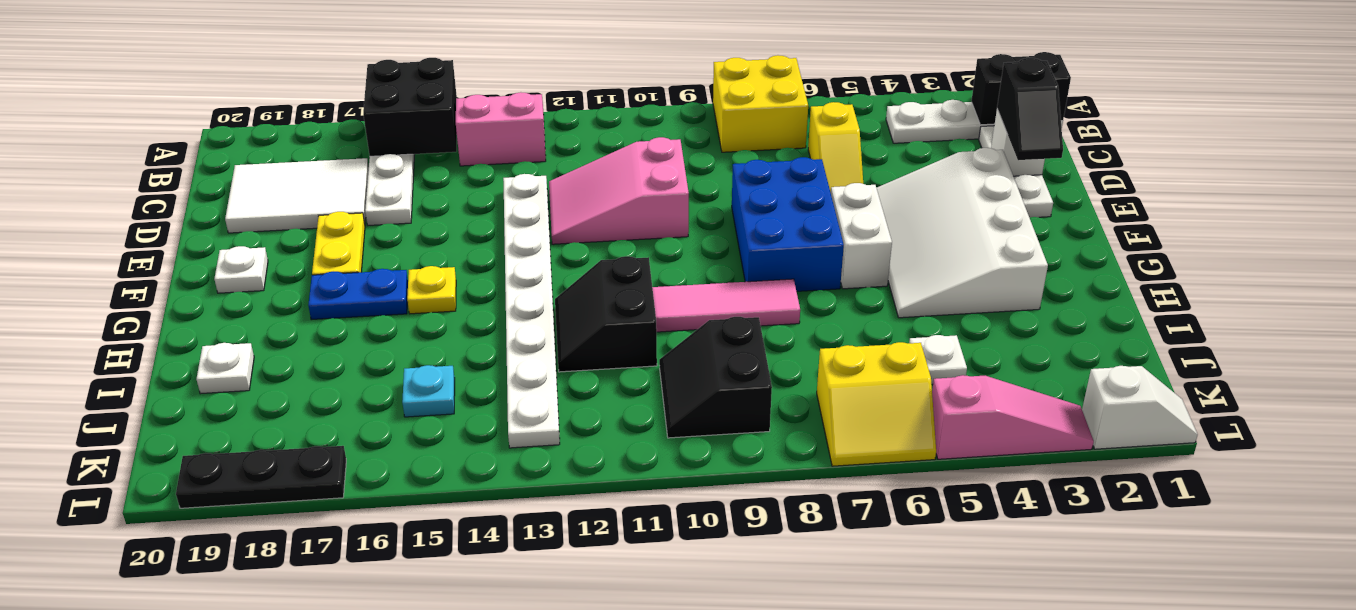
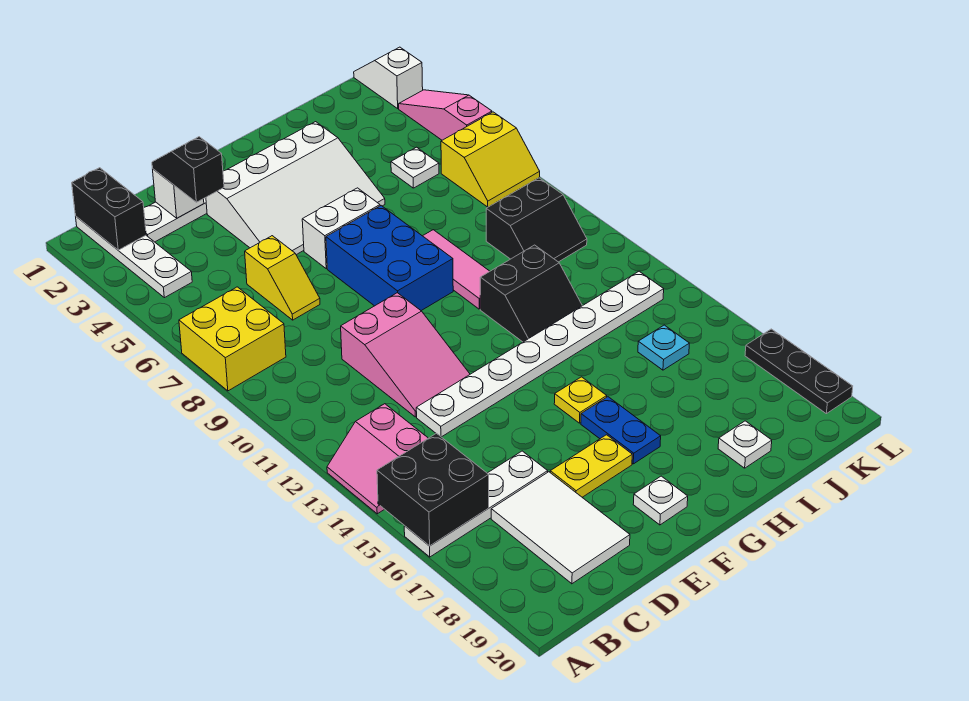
yellow slope C6:D6 level 1 top C -> yellow slope D6:D7 level 1 top 6
black slope D2:E2 level 3 top D -> black slope D2:D3 level 3 top 3
blue brick E7:G8 level 1 -> blue brick F7:G9 level 1
yellow slope K6:L7 level 1 top K -> yellow slope K6:L7 level 1 top 6

